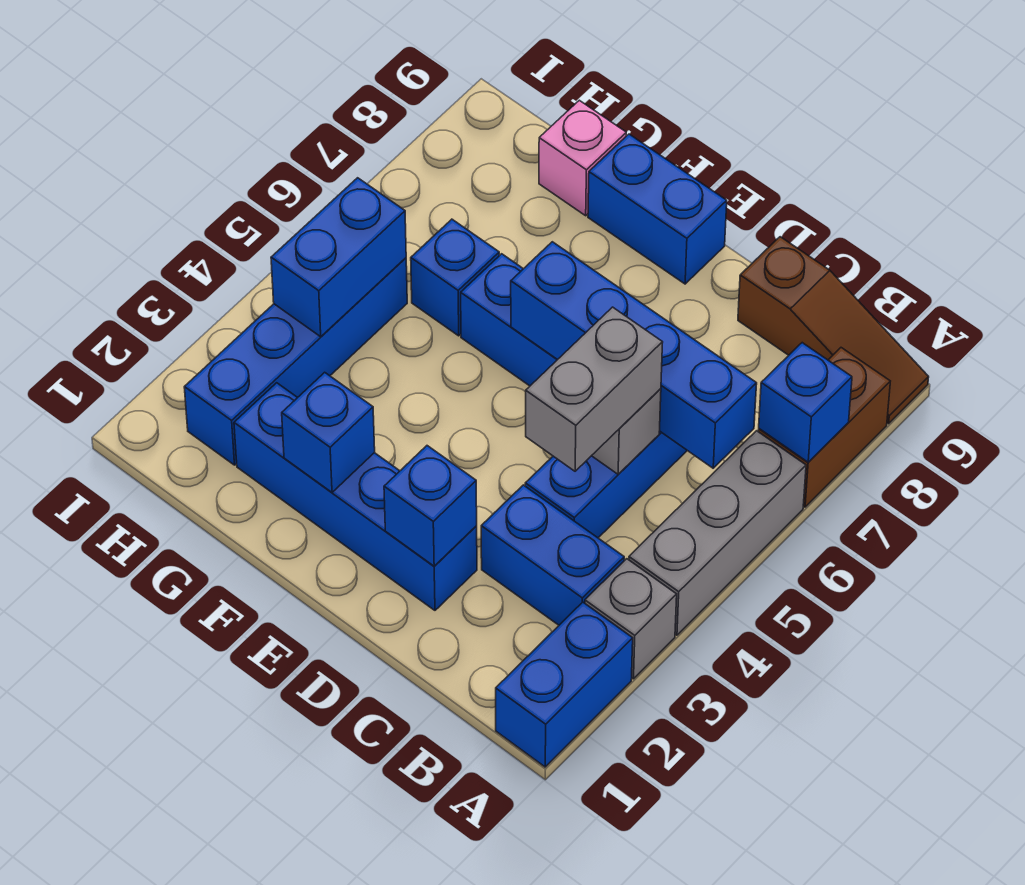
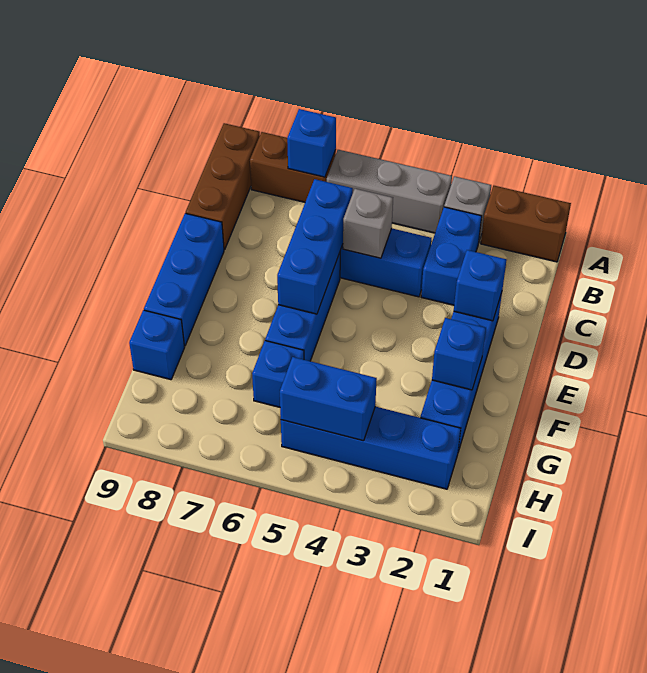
blue brick A1:A2 level 1 -> brown brick A1:A2 level 1
brown slope A9:C9 level 1 top C -> brown brick A9:C9 level 1
blue brick B6:E6 level 2 -> blue brick C6:E6 level 2
grey brick C4:C5 level 3 -> none
blue brick E9:F9 level 1 -> blue brick D9:F9 level 1
pink brick G9 level 1 -> blue brick G9 level 1

